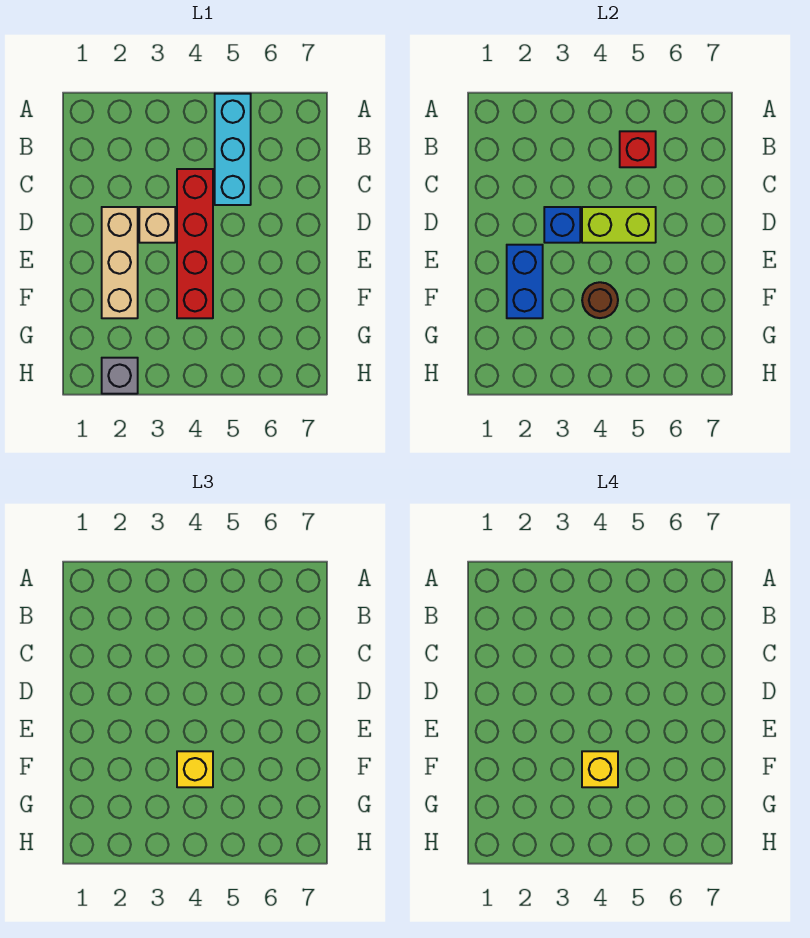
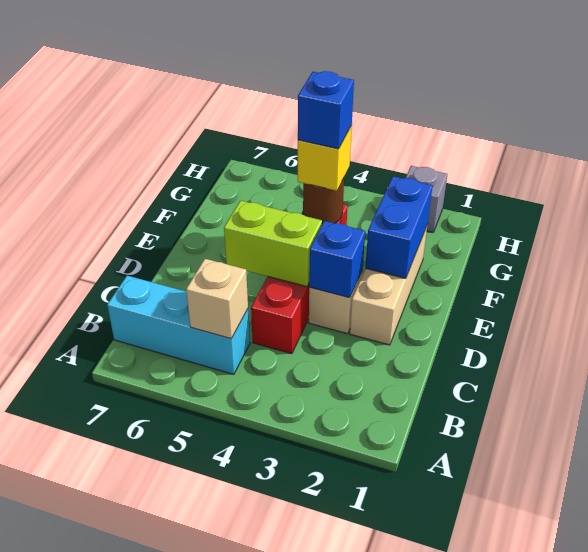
cyan brick A5:C5 level 1 -> cyan brick B5:B7 level 1
red brick B5 level 2 -> tan brick B5 level 2
yellow brick F4 level 4 -> blue brick F4 level 4

